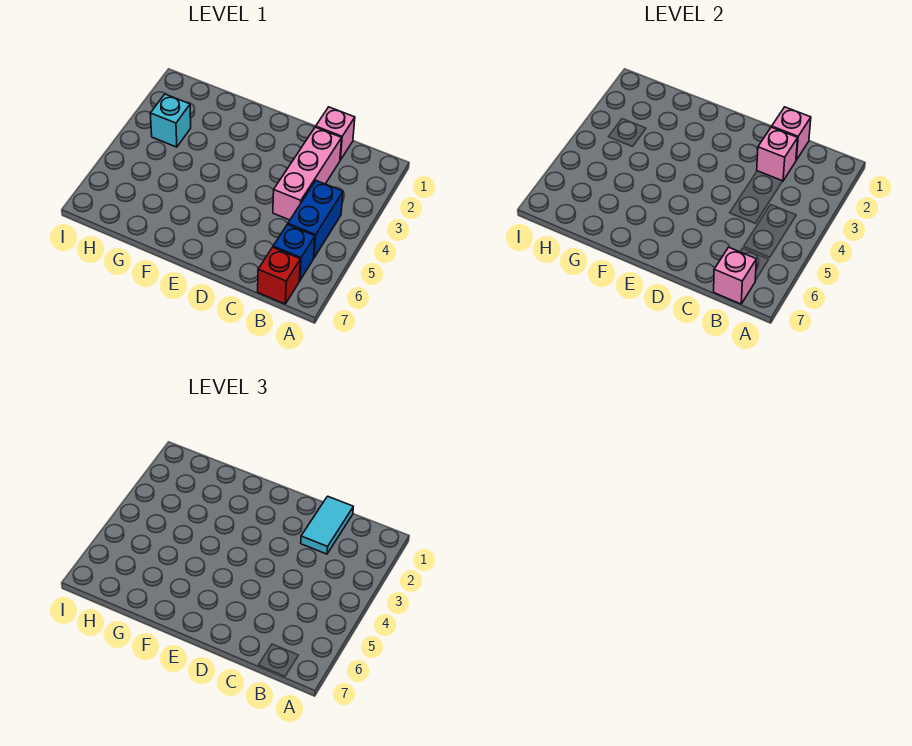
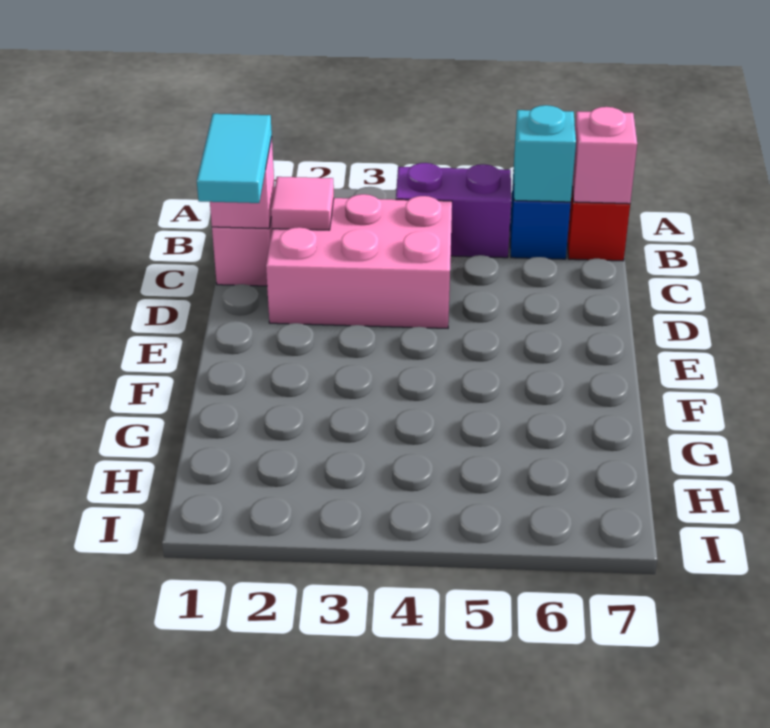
blue brick B4:B5 level 1 -> purple brick B4:B5 level 1
cyan tile C1:C2 level 3 -> cyan tile C1:D1 level 3
pink brick C2:C4 level 1 -> pink brick C2:D4 level 1
pink brick C2 level 2 -> pink tile C2 level 2
cyan brick H3 level 1 -> cyan brick B6 level 2

